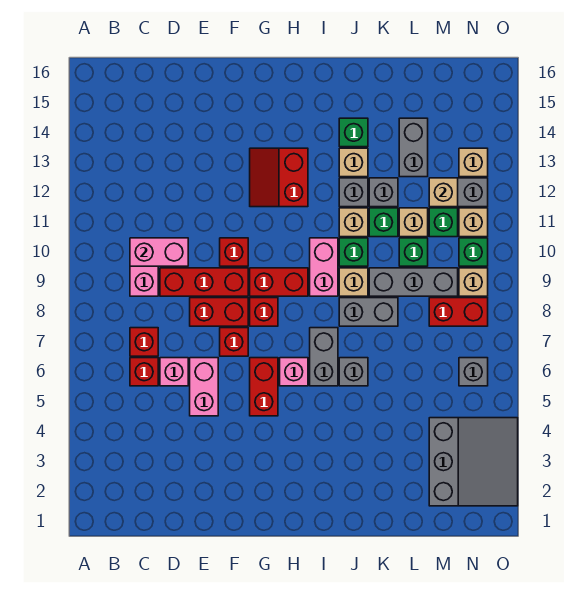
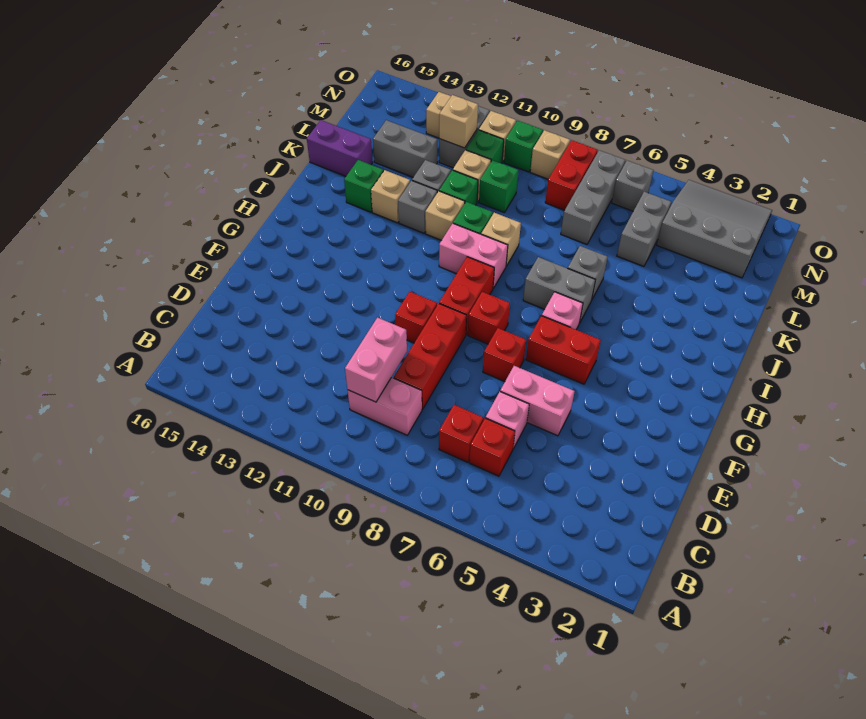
red brick E8:F8 level 1 -> none
red slope G12:H13 level 1 top H -> none
grey brick J8:K8 level 1 -> grey brick L5:M5 level 1
grey brick K9:M9 level 1 -> grey brick L7:N7 level 1
none -> purple brick K15:K16 level 1

